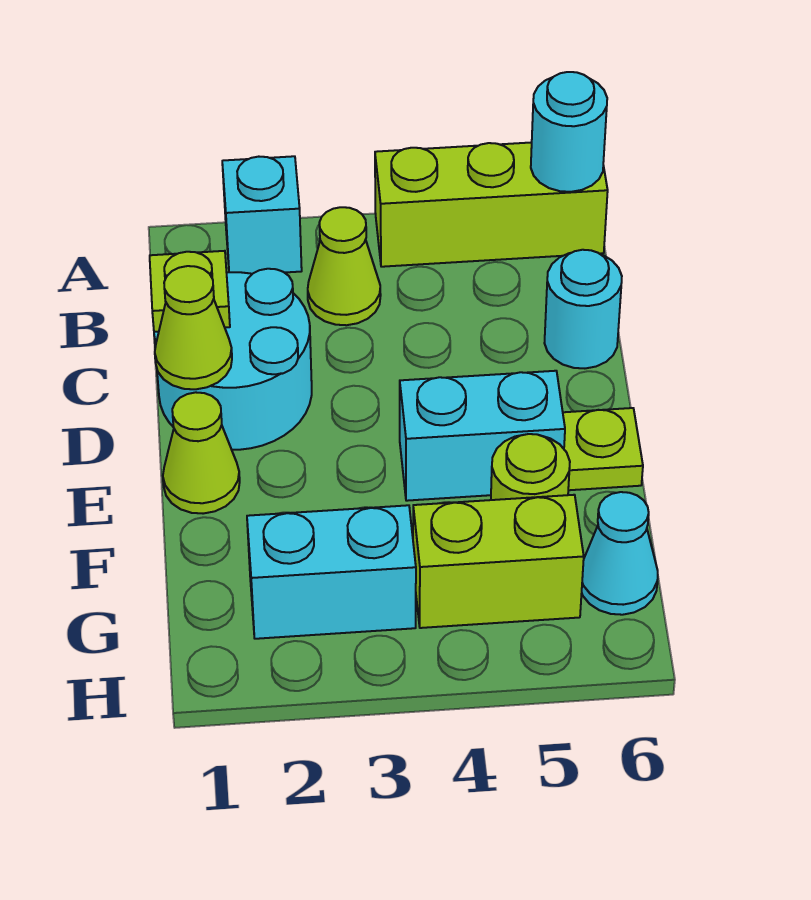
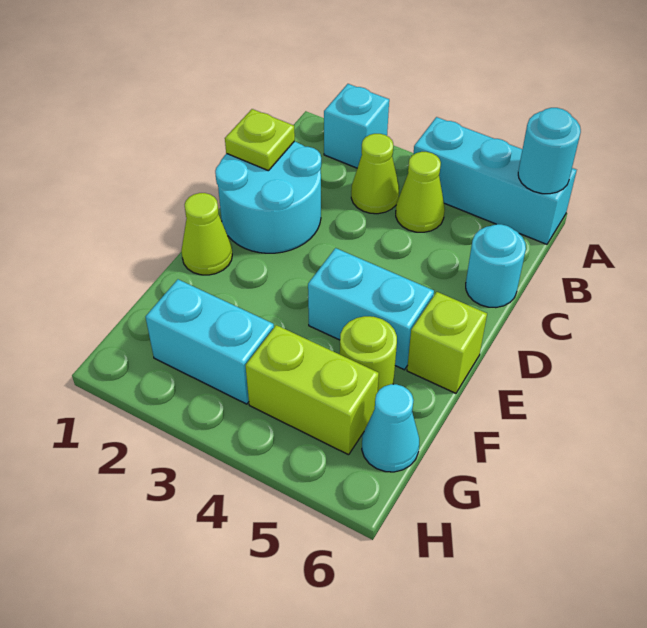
lime brick A4:A6 level 1 -> cyan brick A4:A6 level 1
lime cone D1 level 2 -> lime cone B4 level 1
lime plate E6 level 1 -> lime brick E6 level 1

